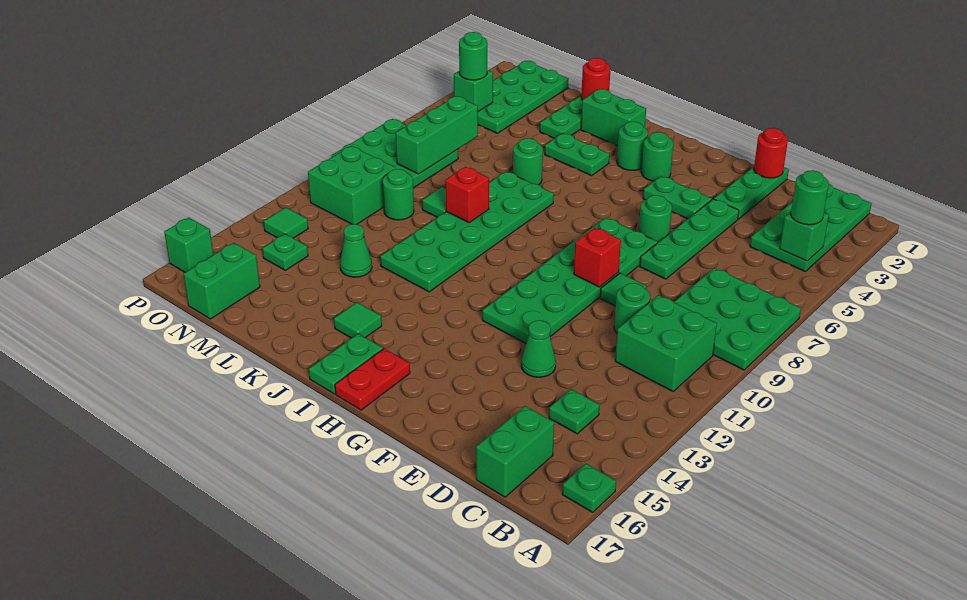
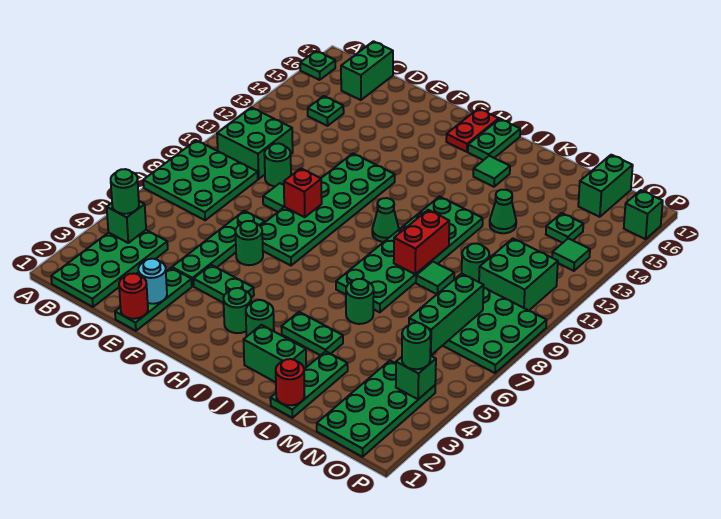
none -> cyan round brick E2 level 2
green cone E13 level 1 -> green cone I10 level 1
red brick K9 level 2 -> red brick K9:K10 level 2

